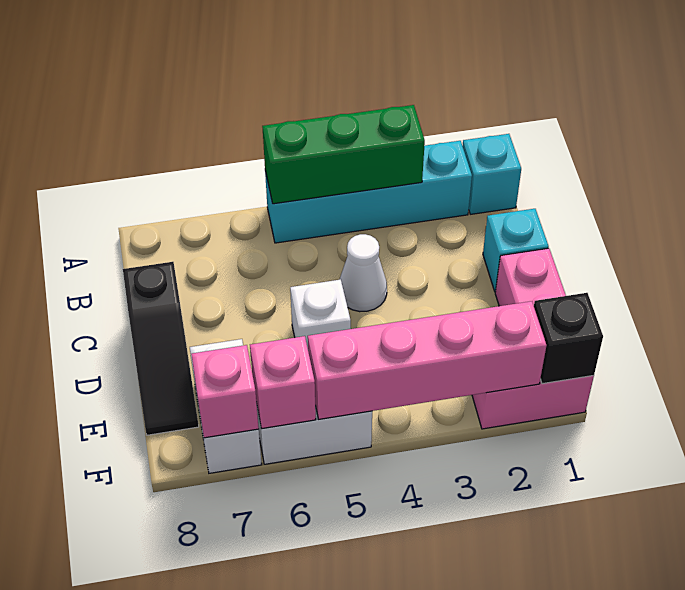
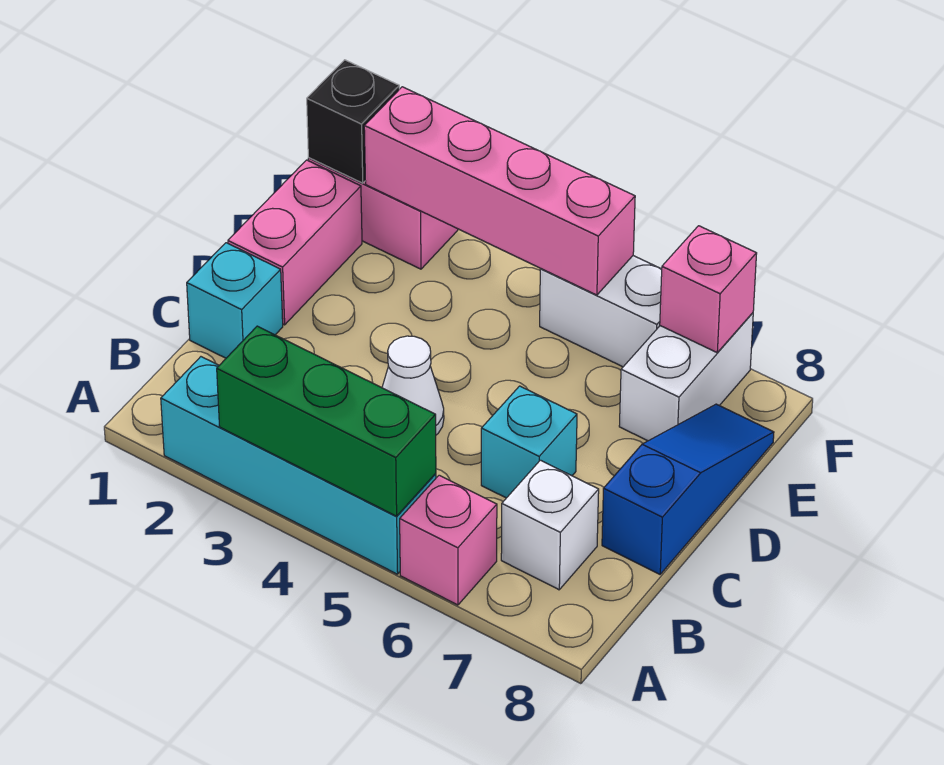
cyan brick A1 level 1 -> cyan brick C6 level 1
black slope C8:E8 level 1 top C -> blue slope C8:E8 level 1 top C
white brick D5 level 1 -> white brick B7 level 1
pink brick F6 level 2 -> pink brick A6 level 1

